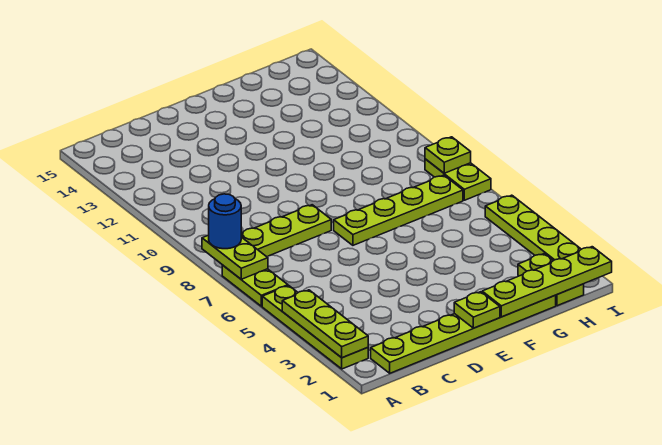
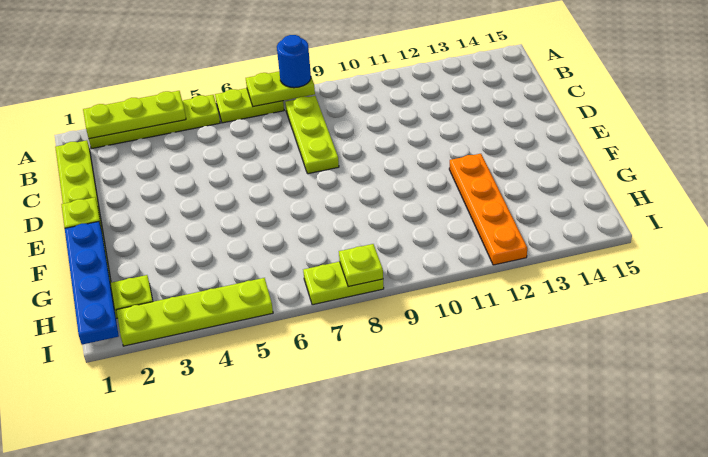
lime plate E7:H7 level 1 -> none
lime plate F1:I1 level 2 -> blue plate F1:I1 level 2
none -> orange plate F12:I12 level 1

